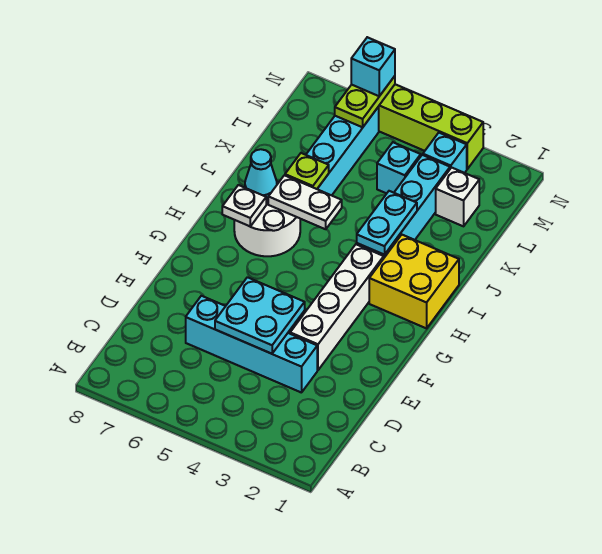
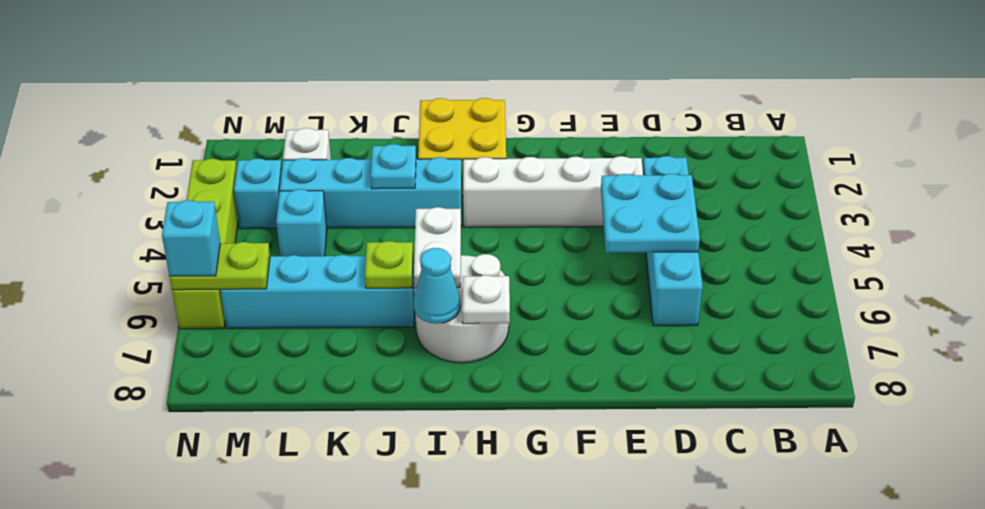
cyan plate I3:J3 level 2 -> cyan plate J3 level 2

